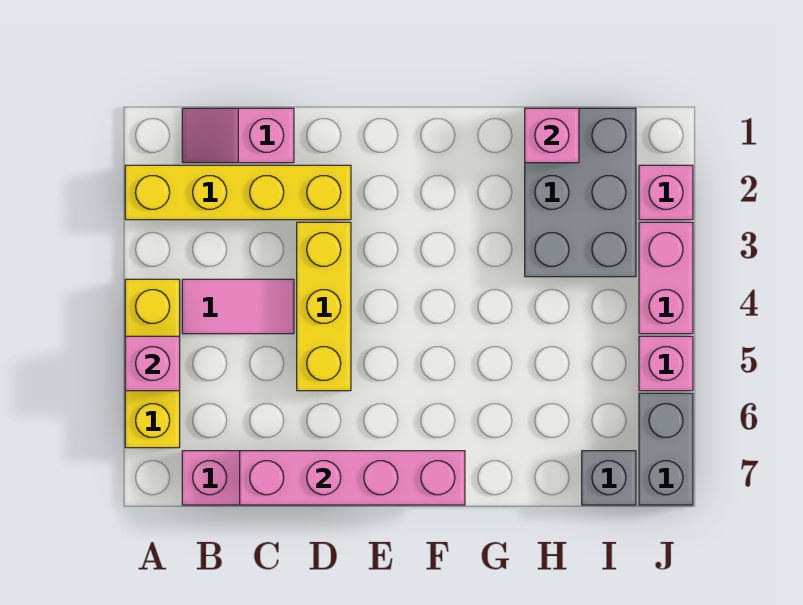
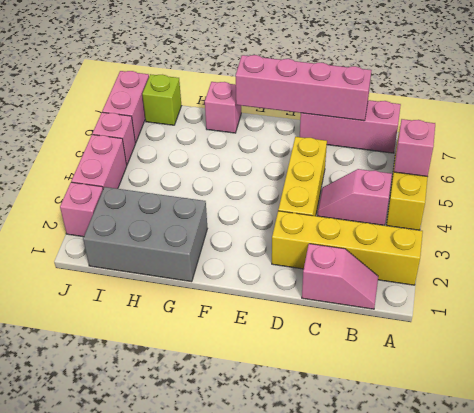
pink tile B4:C4 level 1 -> pink slope B4:C4 level 1 top B
grey brick H1:I3 level 1 -> grey brick G1:I2 level 1
pink brick H1 level 2 -> pink brick G7 level 1
grey brick I7 level 1 -> lime brick I7 level 1
grey brick J6:J7 level 1 -> pink brick J6:J7 level 1

